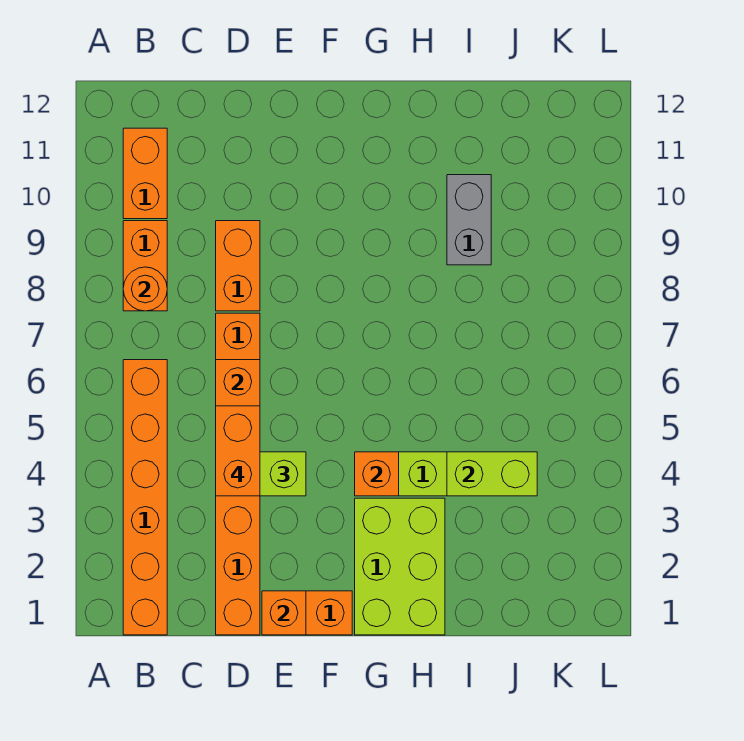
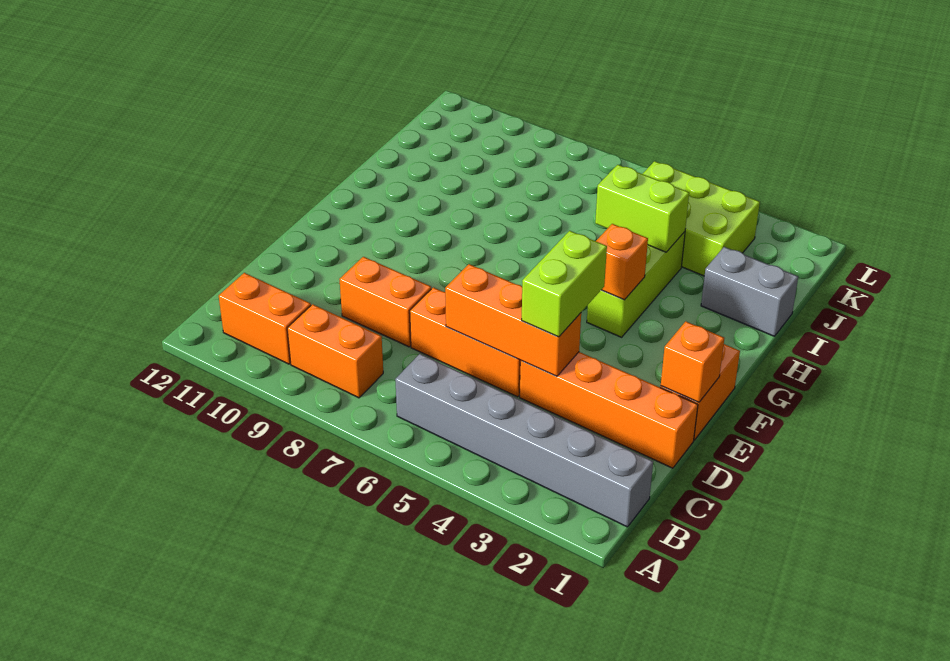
orange brick B1:B6 level 1 -> grey brick B1:B6 level 1
orange round brick B8 level 2 -> none
orange brick D4:D5 level 4 -> none
lime brick G1:H3 level 1 -> lime brick J3:K5 level 1
lime brick I4:J4 level 2 -> lime brick I4:I5 level 2
grey brick I9:I10 level 1 -> grey brick I1:I2 level 1

